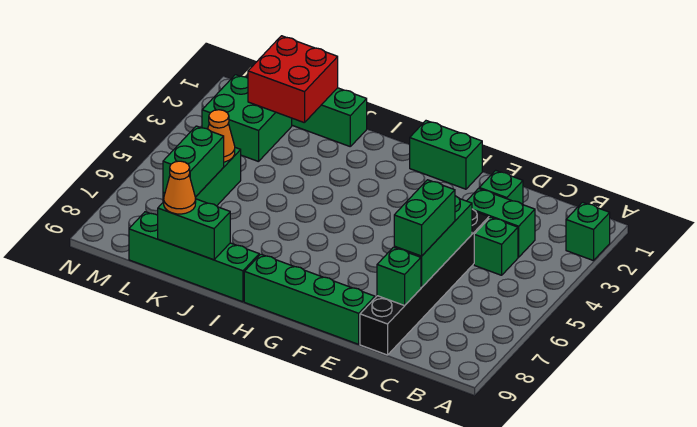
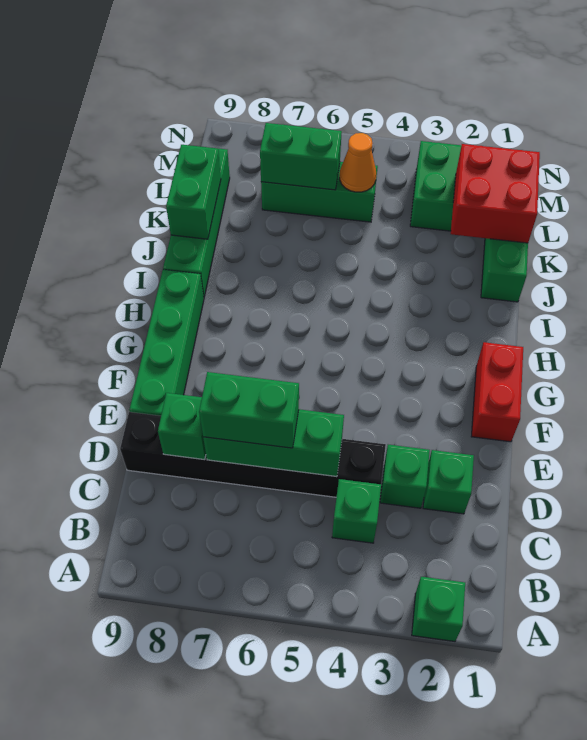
green brick C3:D3 level 1 -> green brick D3 level 1
green brick F1:G1 level 1 -> red brick F1:G1 level 1
orange cone K9 level 3 -> none

